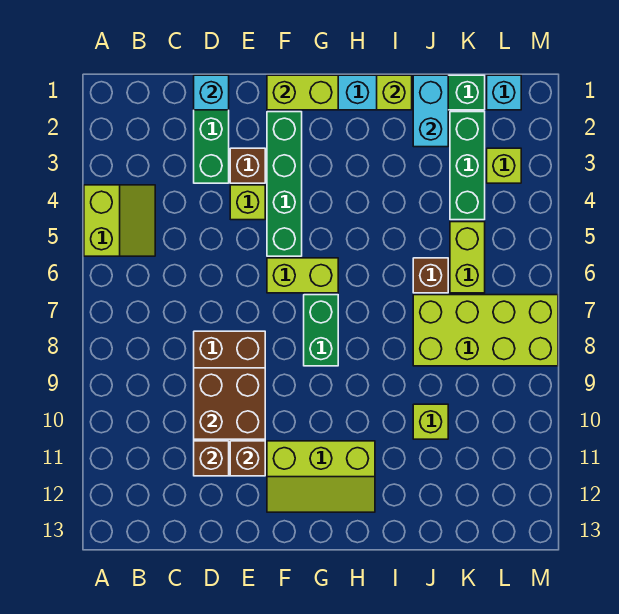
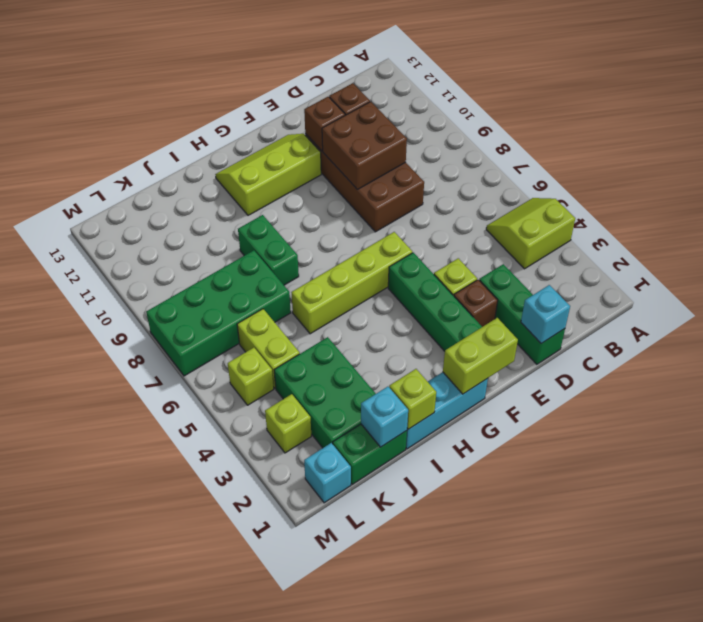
lime slope A4:B5 level 1 top A -> lime slope A4:B5 level 1 top 4
lime brick F6:G6 level 1 -> lime brick F6:I6 level 1
green brick G7:G8 level 1 -> green brick I8:I9 level 1
cyan brick J1:J2 level 2 -> cyan brick J1 level 2
brown brick J6 level 1 -> none
lime brick J7:M8 level 1 -> green brick J7:M8 level 1
lime brick J10 level 1 -> lime brick L5 level 1
green brick K2:K4 level 1 -> green brick J2:K4 level 1

